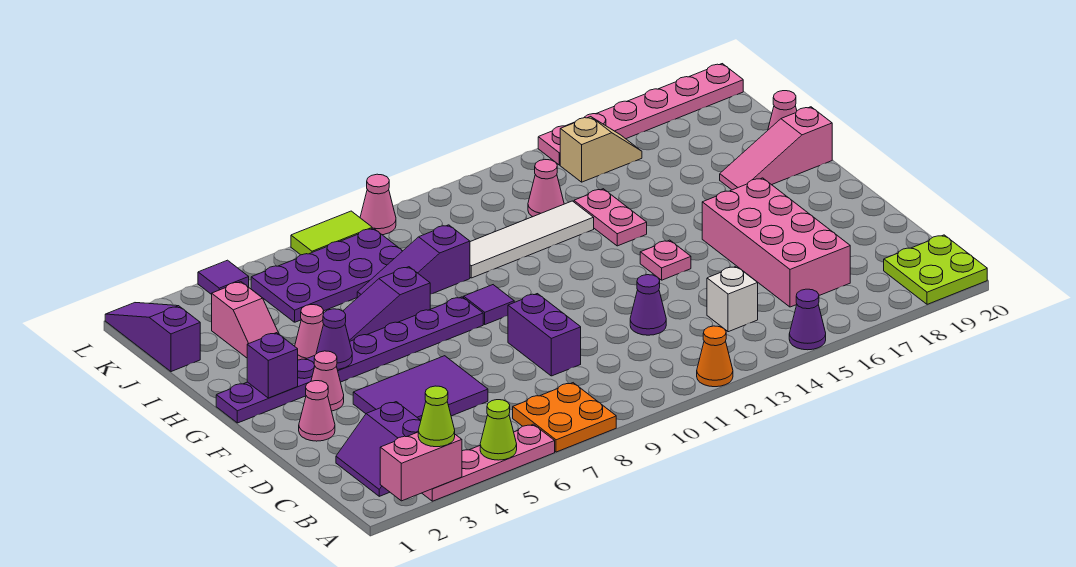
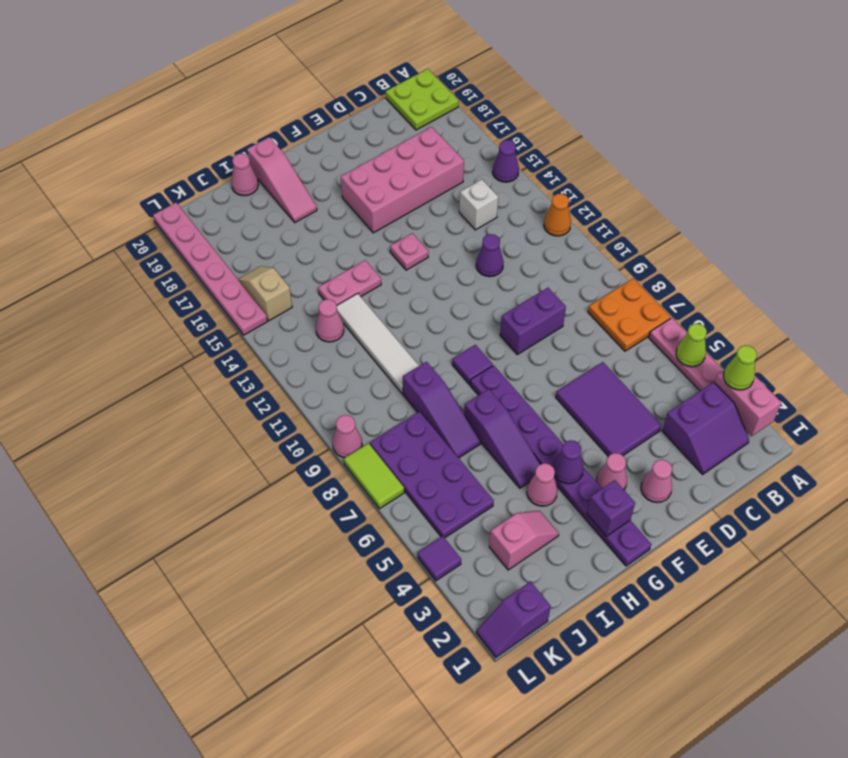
purple slope J1:L1 level 1 top J -> purple slope K1:L1 level 1 top K

